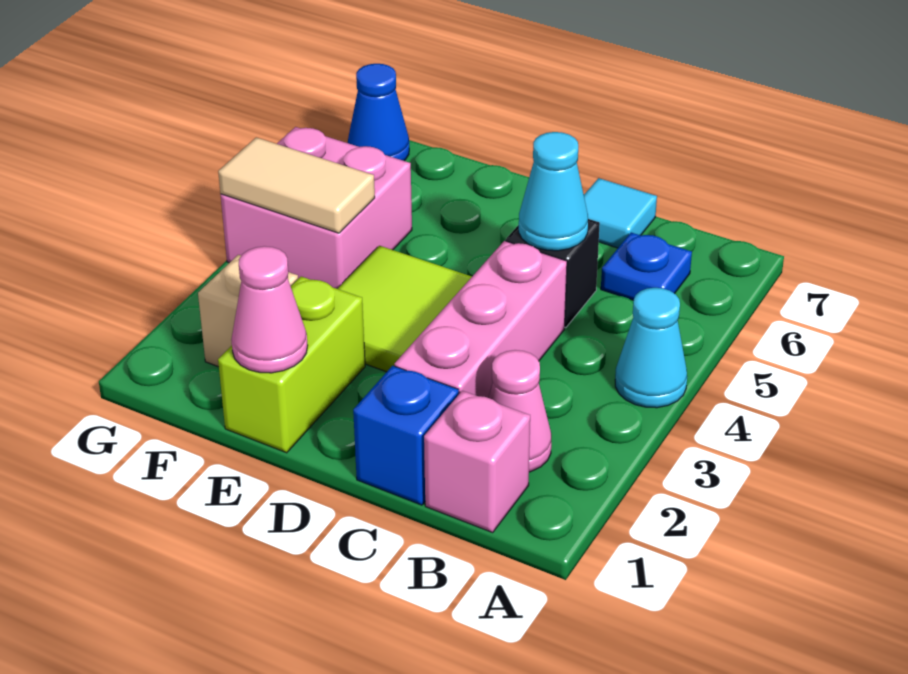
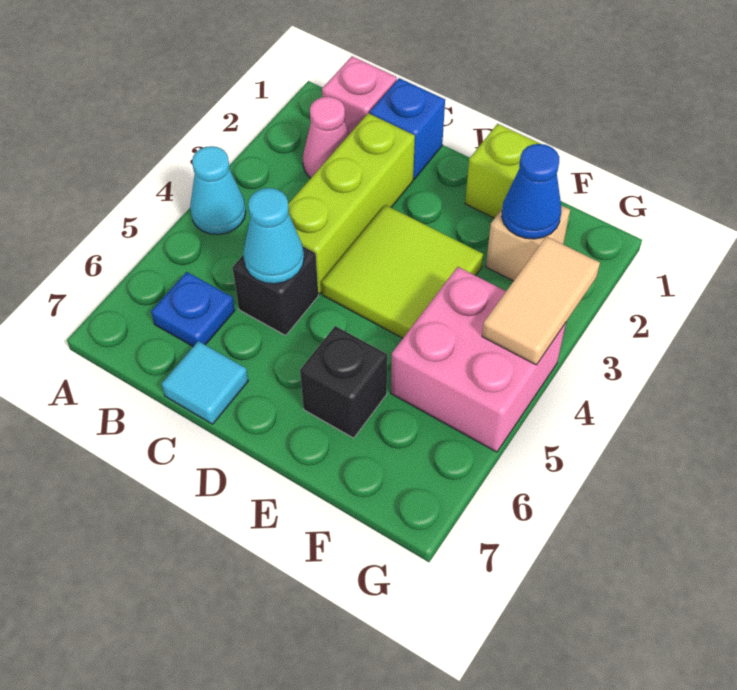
pink brick C2:C4 level 1 -> lime brick C2:C4 level 1
lime brick E1:E2 level 1 -> lime brick E1 level 1
pink cone E1 level 2 -> none
none -> black brick E6 level 1
tan tile F4:G4 level 2 -> tan tile G3:G4 level 2
blue cone G7 level 1 -> blue cone F2 level 2

